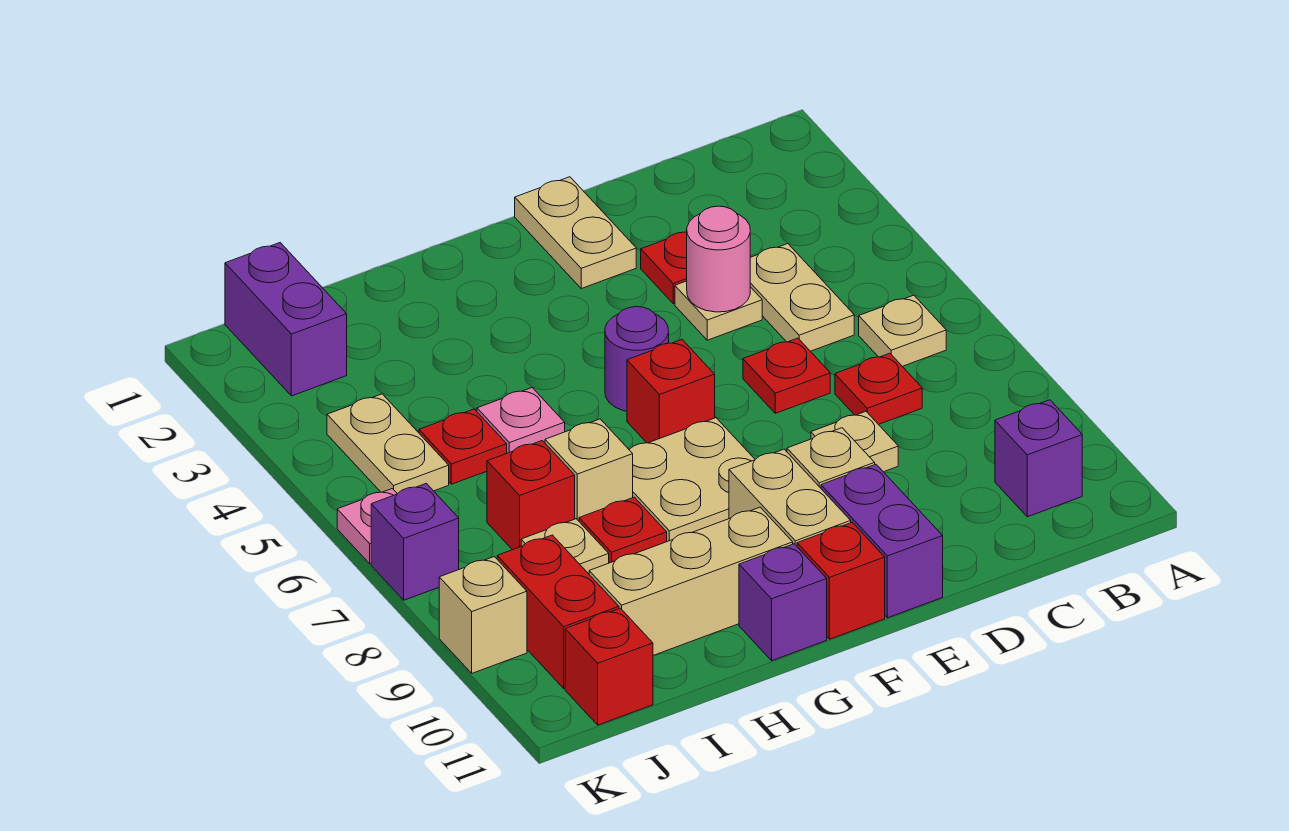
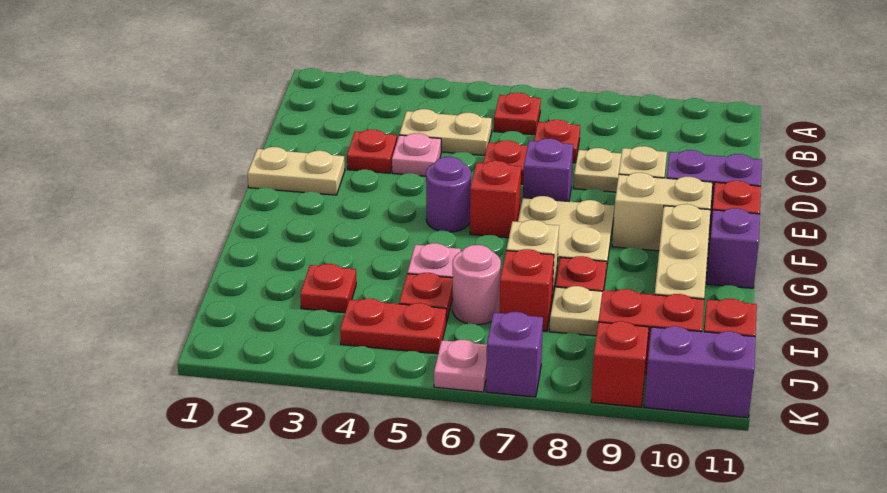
tan plate B6 level 1 -> red plate B6 level 1
purple brick B10 level 1 -> purple brick E7 level 1
tan plate D4 level 1 -> pink plate D4 level 1
pink round brick D4 level 2 -> pink round brick I6 level 1
none -> red plate I3 level 1
purple brick J1:J2 level 1 -> purple brick K10:K11 level 1
tan plate J4:J5 level 1 -> red plate J4:J5 level 1
tan brick K9 level 1 -> red brick K9 level 1

